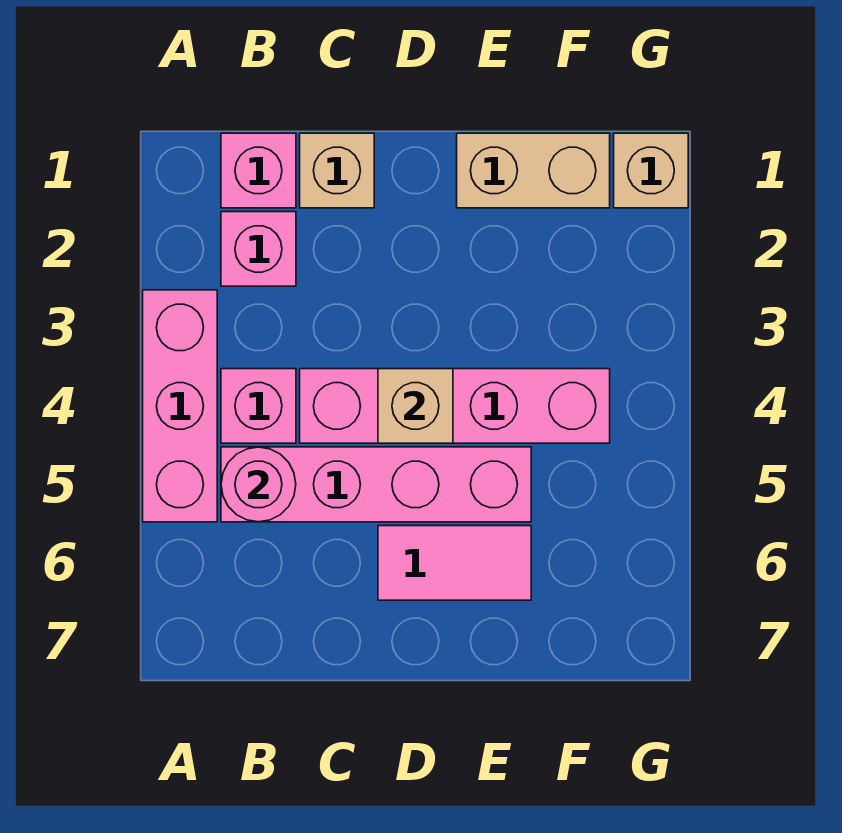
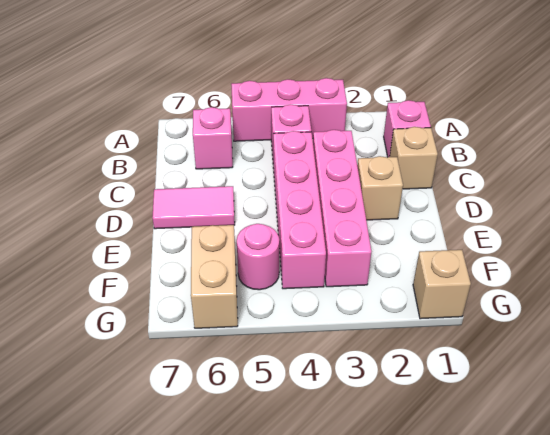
pink brick B2 level 1 -> pink brick B6 level 1
pink brick B5:E5 level 1 -> pink brick C3:F3 level 1
pink round brick B5 level 2 -> pink round brick F5 level 1
tan brick D4 level 2 -> tan brick D2 level 1
pink tile D6:E6 level 1 -> pink tile D6:D7 level 1
tan brick E1:F1 level 1 -> tan brick F6:G6 level 1

